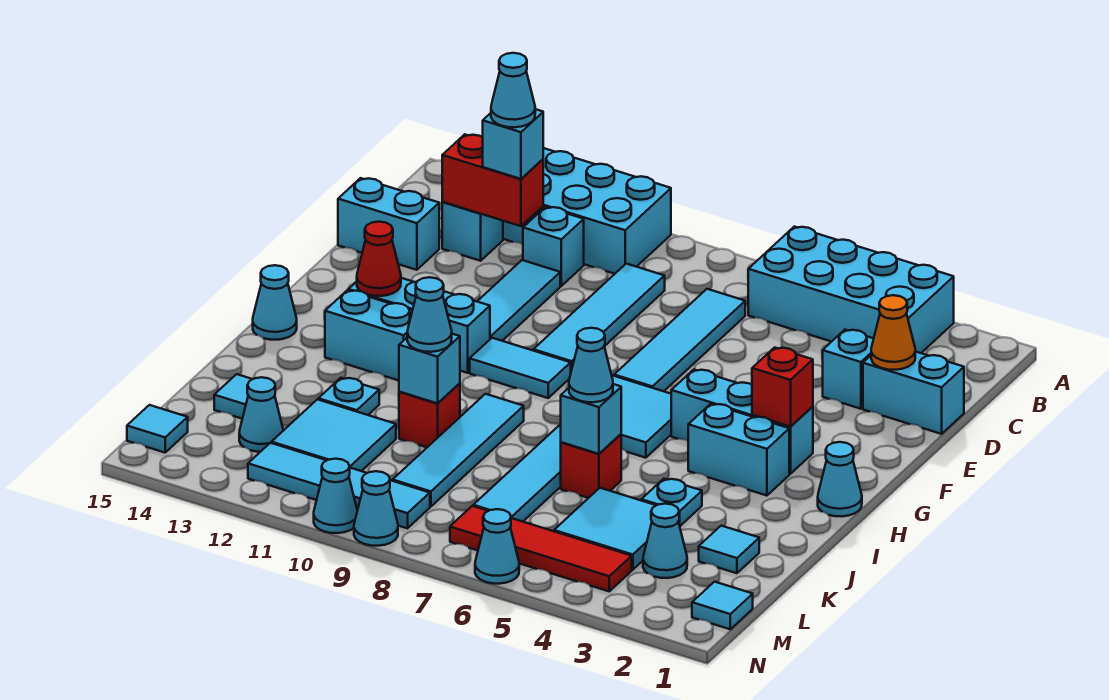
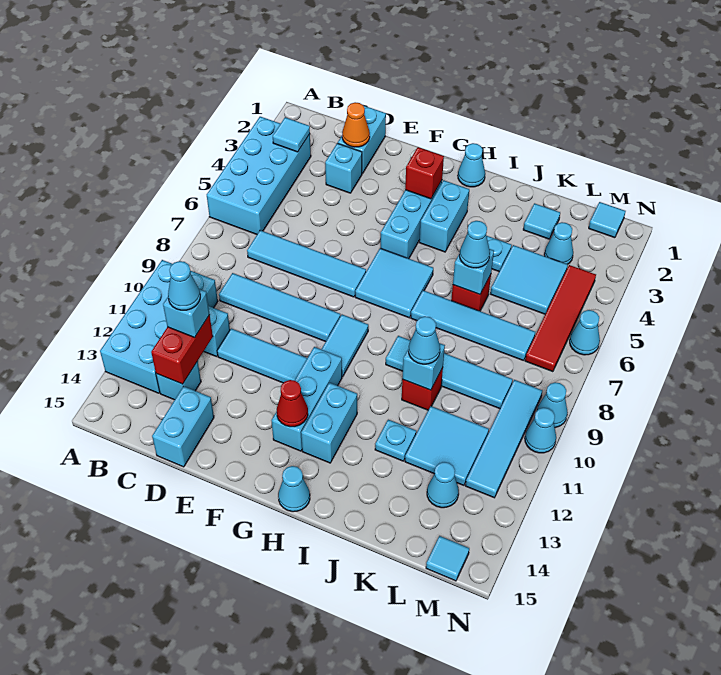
cyan tile K14 level 1 -> cyan tile B3 level 2

